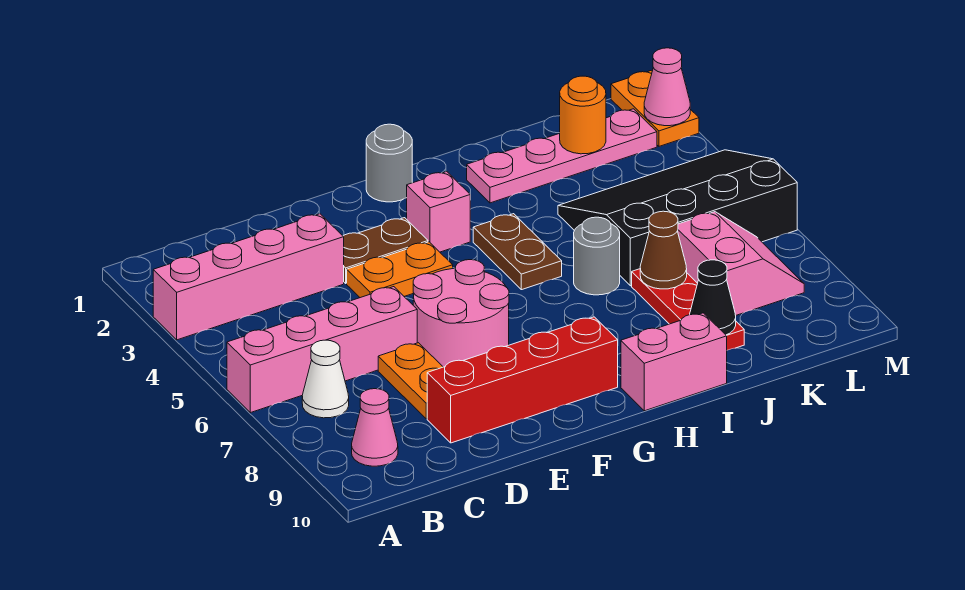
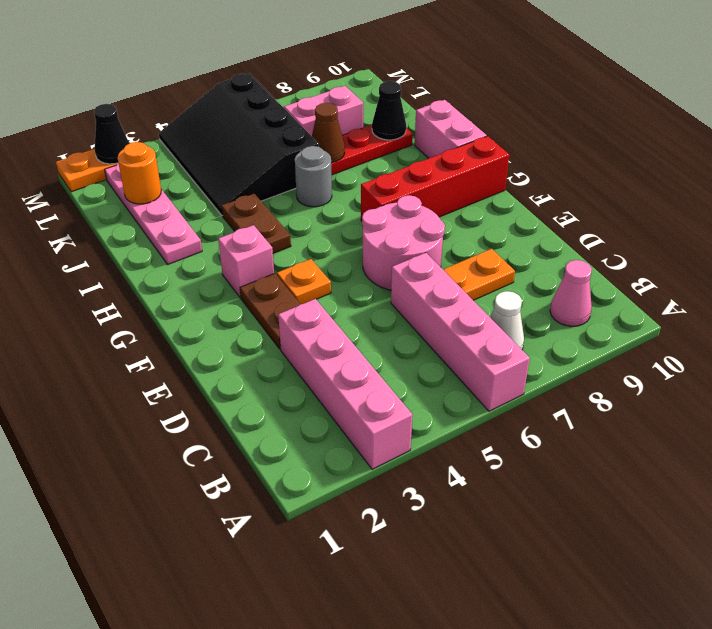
red brick D9:G9 level 1 -> red brick G7:G10 level 1
orange plate E4:F4 level 1 -> orange plate F4 level 1
grey round brick G1 level 1 -> none
brown plate H4:H5 level 1 -> brown plate H4:I4 level 1
pink cone M2 level 2 -> black cone M2 level 2

